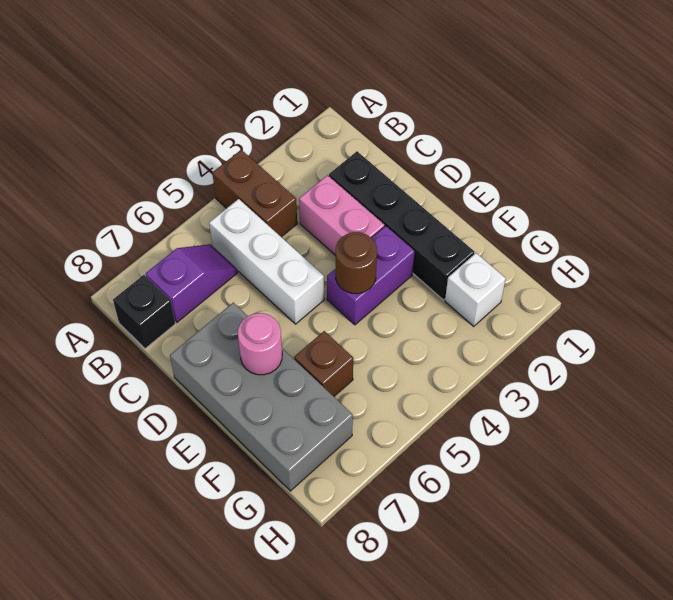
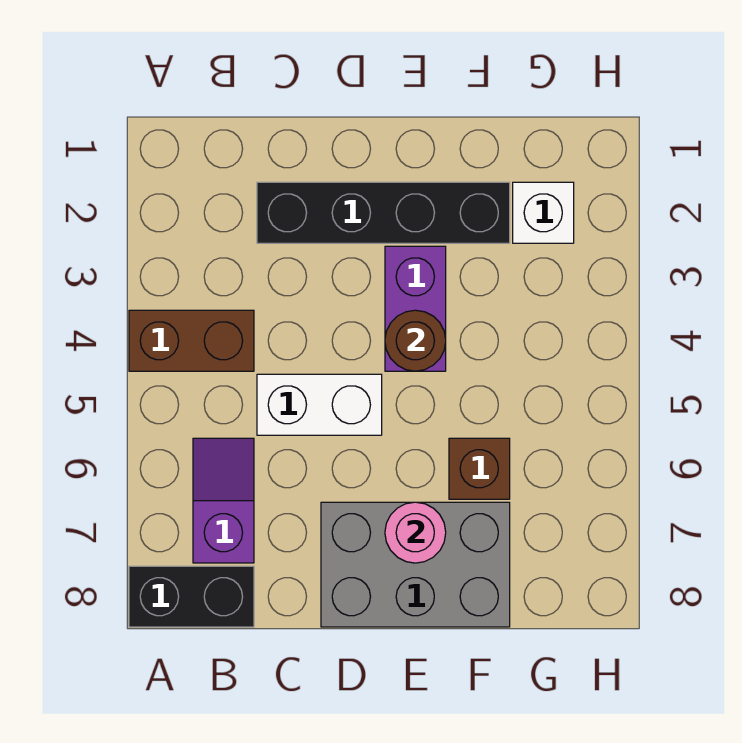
white brick B5:D5 level 1 -> white brick C5:D5 level 1
black brick B8 level 1 -> black brick A8:B8 level 1
pink brick C3:D3 level 1 -> none
grey brick D7:G8 level 1 -> grey brick D7:F8 level 1

